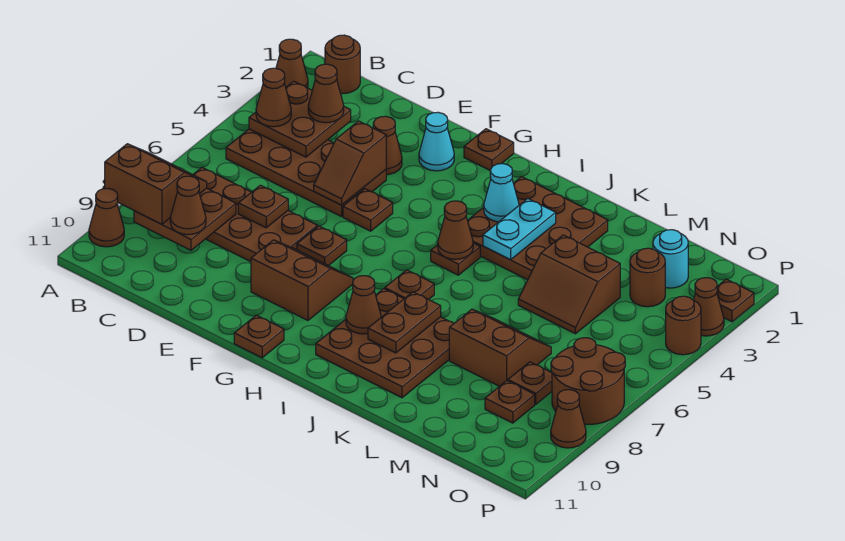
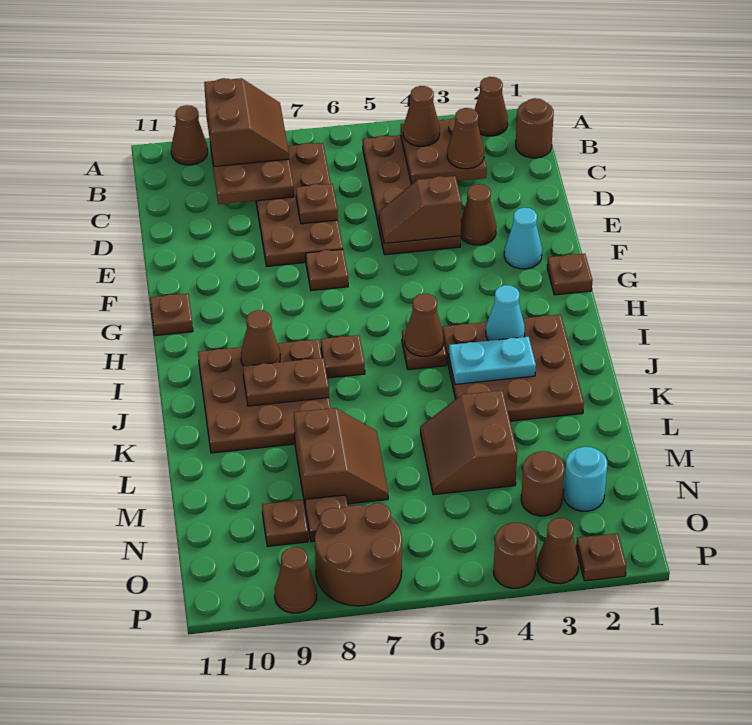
brown cone C9 level 3 -> none
brown plate F5 level 1 -> none
brown slope F8:G9 level 1 top 9 -> none

